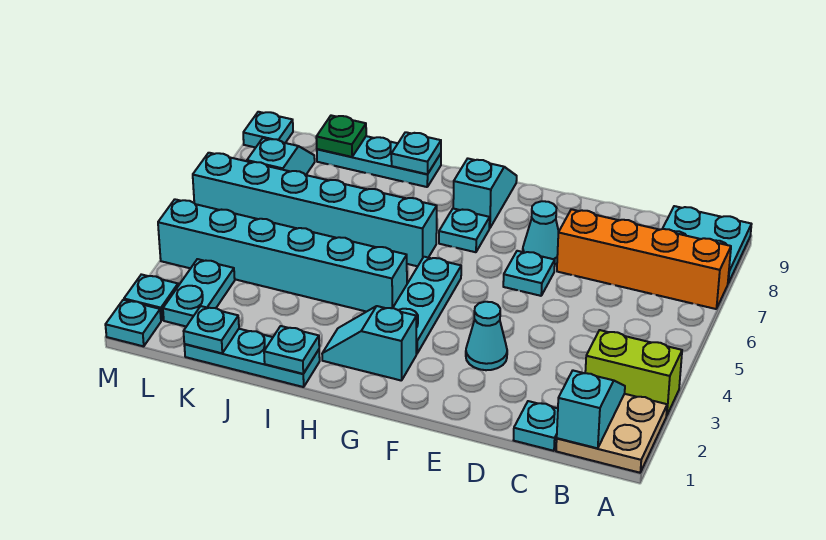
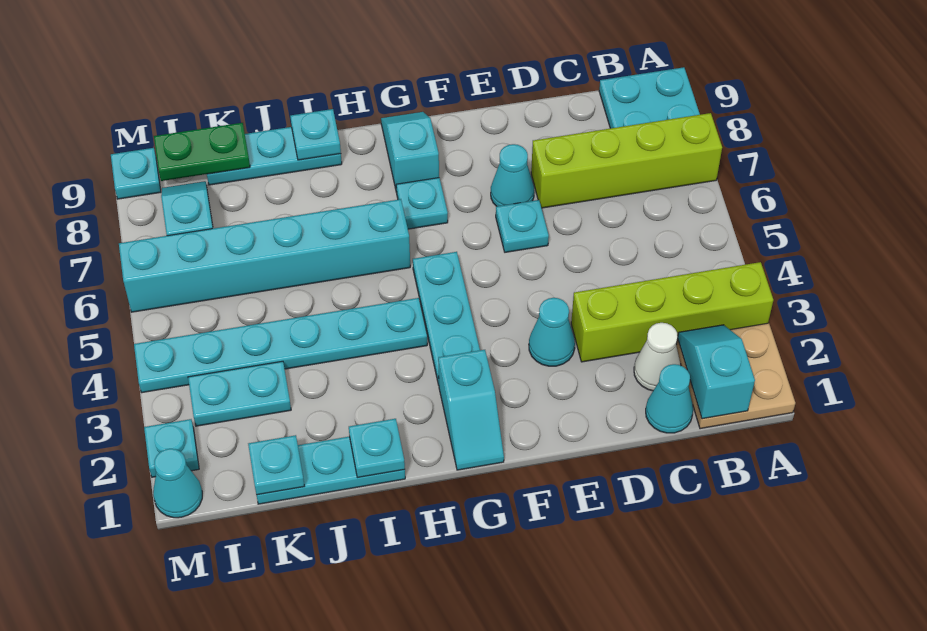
lime brick A3:B3 level 1 -> lime brick A3:D3 level 1
orange brick A7:D7 level 1 -> lime brick A7:D7 level 1
cyan plate C1 level 1 -> cyan cone C1 level 1
none -> white cone C2 level 1
cyan slope G2:H2 level 1 top G -> cyan slope G1:G2 level 1 top 2
cyan brick H4:M4 level 1 -> cyan plate H4:M4 level 1
green plate K9 level 2 -> green plate K9:L9 level 2
cyan plate L2:L3 level 1 -> cyan plate K3:L3 level 1
cyan plate M1 level 1 -> cyan cone M1 level 1

